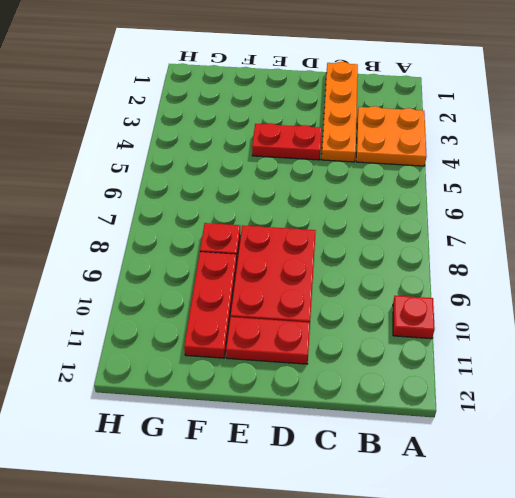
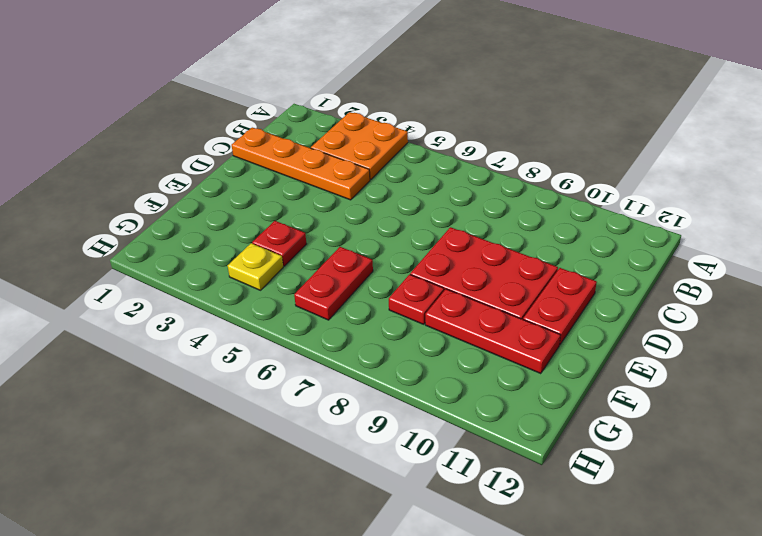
red plate A10 level 1 -> red plate F4 level 1
red plate D4:E4 level 1 -> red plate F6:G6 level 1
none -> yellow plate G4 level 1

